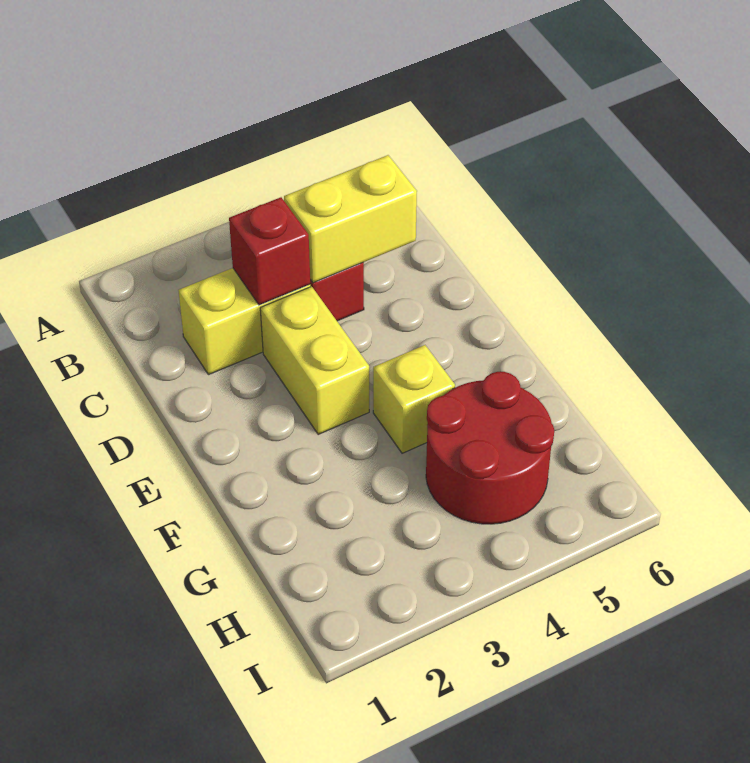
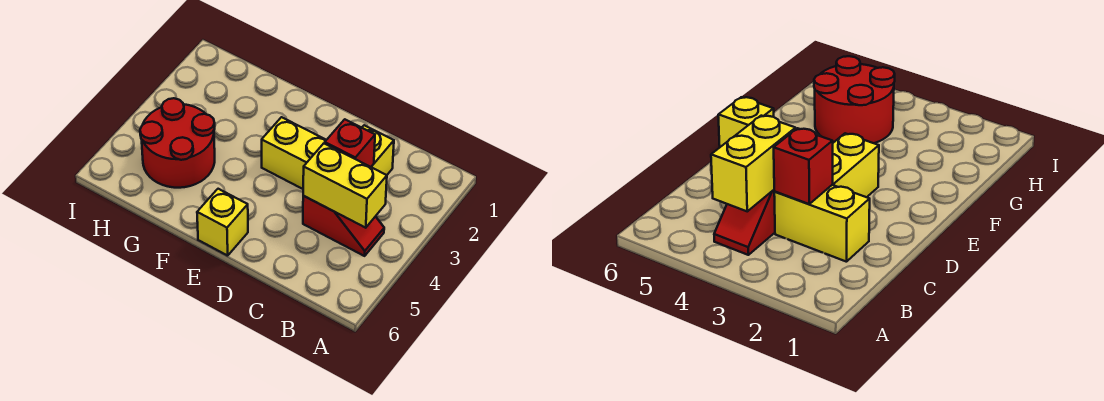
yellow brick C4:C5 level 2 -> yellow brick B4:C4 level 2
yellow brick F4 level 1 -> yellow brick E6 level 1

